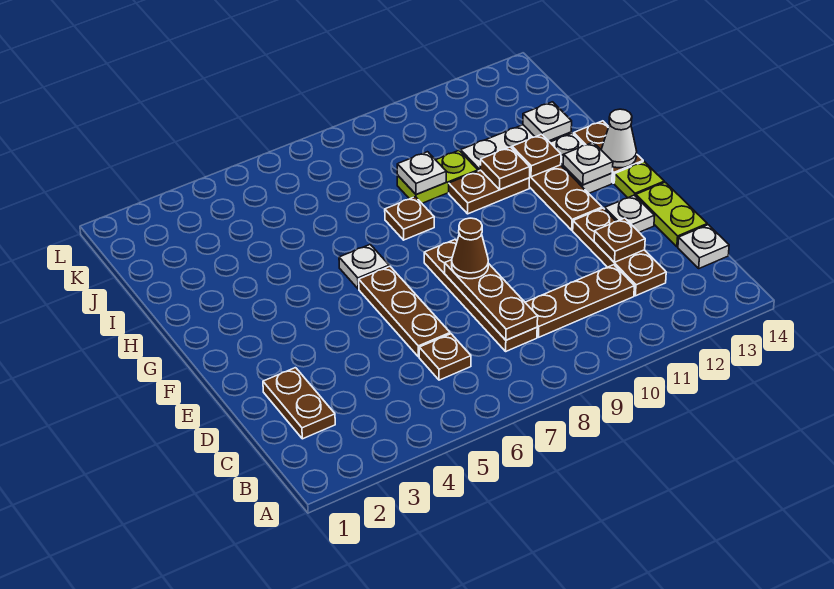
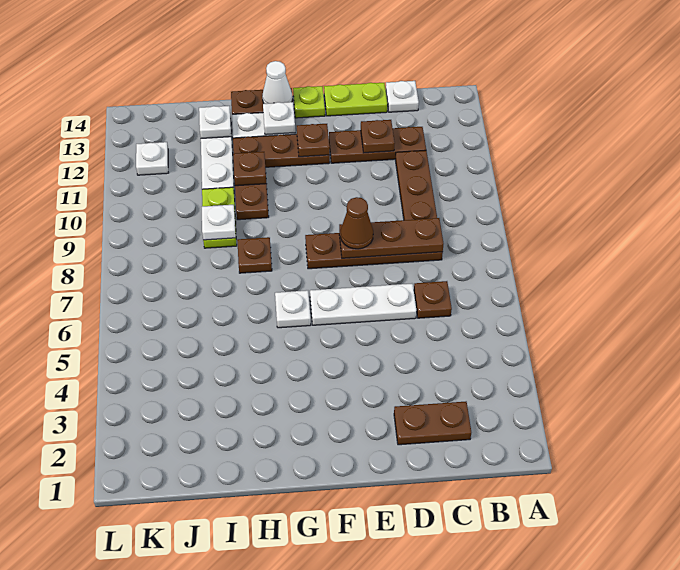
brown plate D6:F6 level 1 -> white plate D6:F6 level 1
white plate E13 level 1 -> white plate K12 level 1
brown plate H12 level 2 -> brown plate F12 level 2

